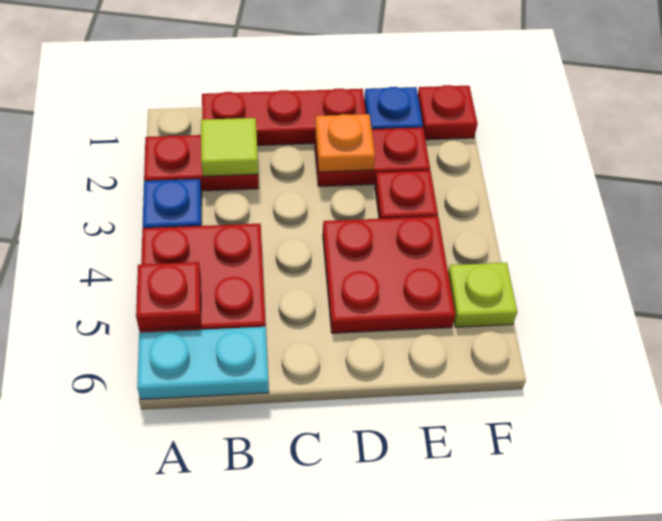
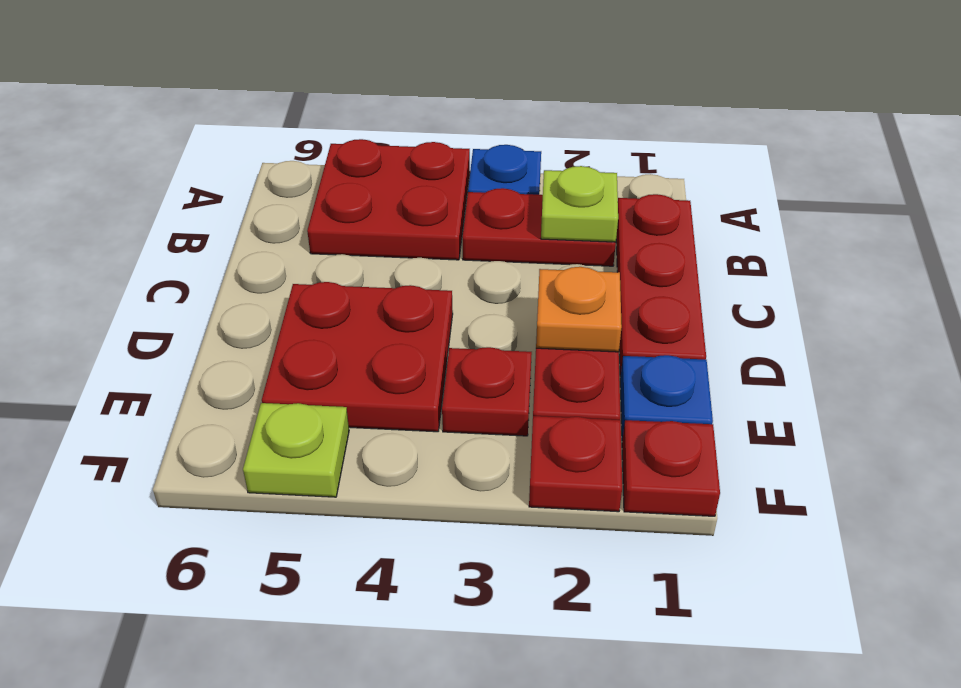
red plate A2:B2 level 1 -> red plate B2:B3 level 1
red plate A5 level 2 -> red plate F2 level 1
cyan plate A6:B6 level 1 -> none
lime tile B2 level 2 -> lime plate B2 level 2

